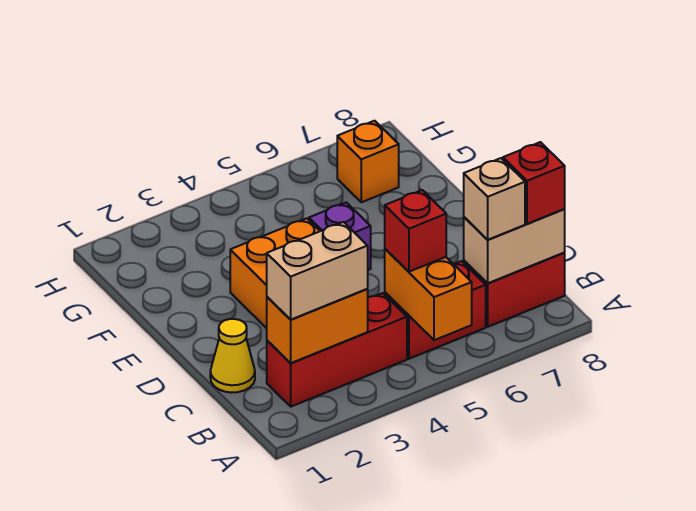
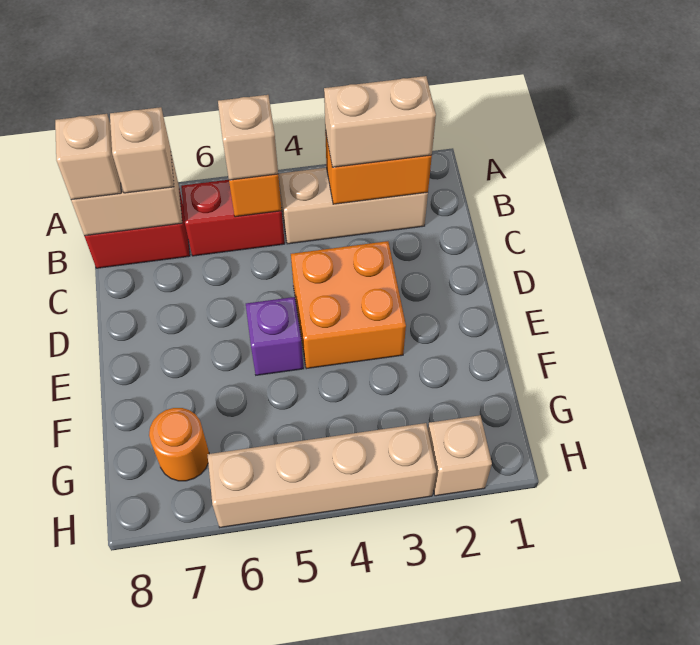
red brick B2:B4 level 1 -> tan brick B2:B4 level 1
red brick B5 level 3 -> tan brick B5 level 3
red brick B8 level 3 -> tan brick B8 level 3
yellow cone C1 level 1 -> none
orange brick G7 level 1 -> orange round brick G7 level 1
none -> tan brick H2 level 1
none -> tan brick H3:H6 level 1

